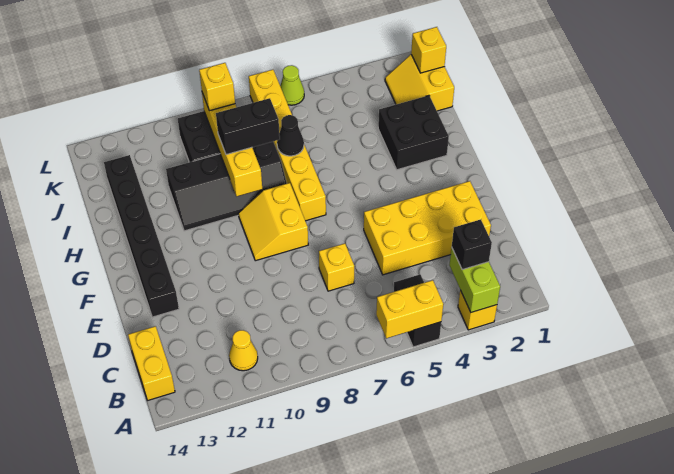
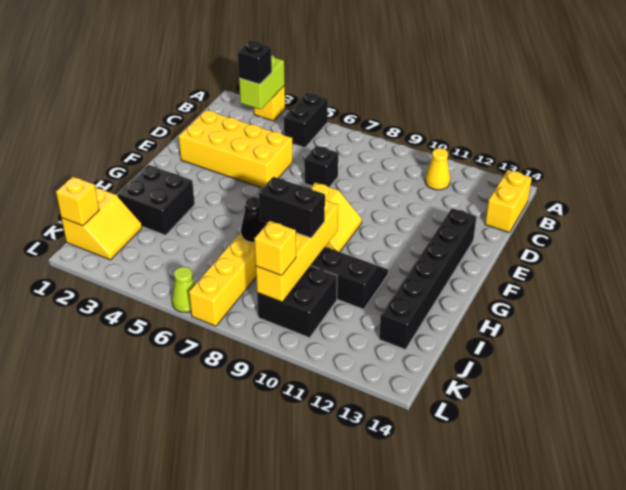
yellow brick A5:A6 level 2 -> none
yellow brick D7 level 1 -> black brick D7 level 1

